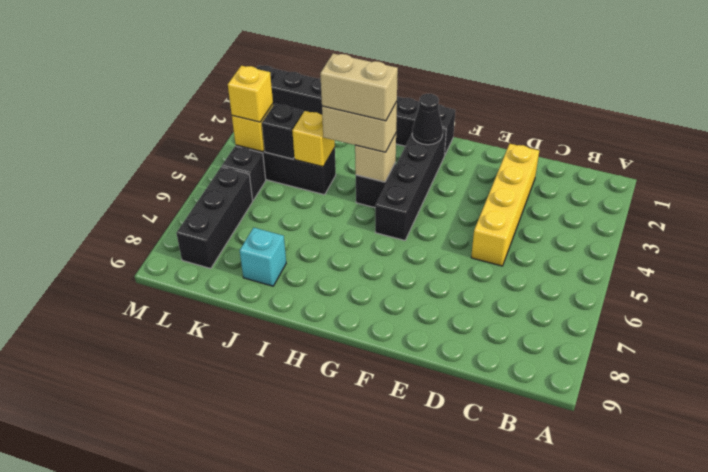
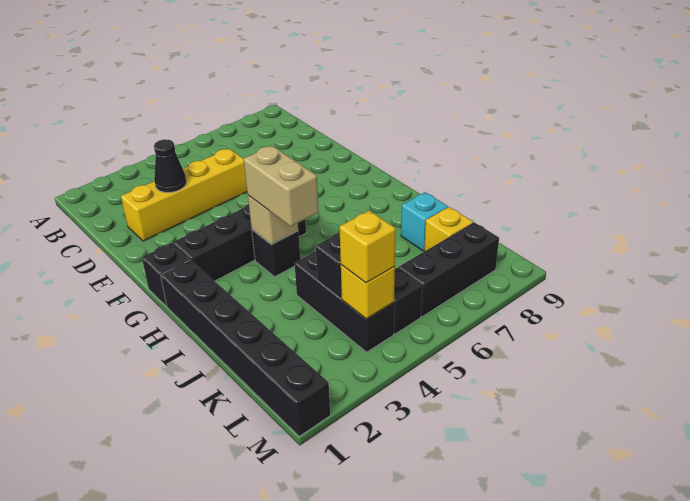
black cone G2 level 2 -> black cone D3 level 2
tan brick H4:I4 level 4 -> none
yellow brick J4 level 2 -> yellow brick K8 level 1

